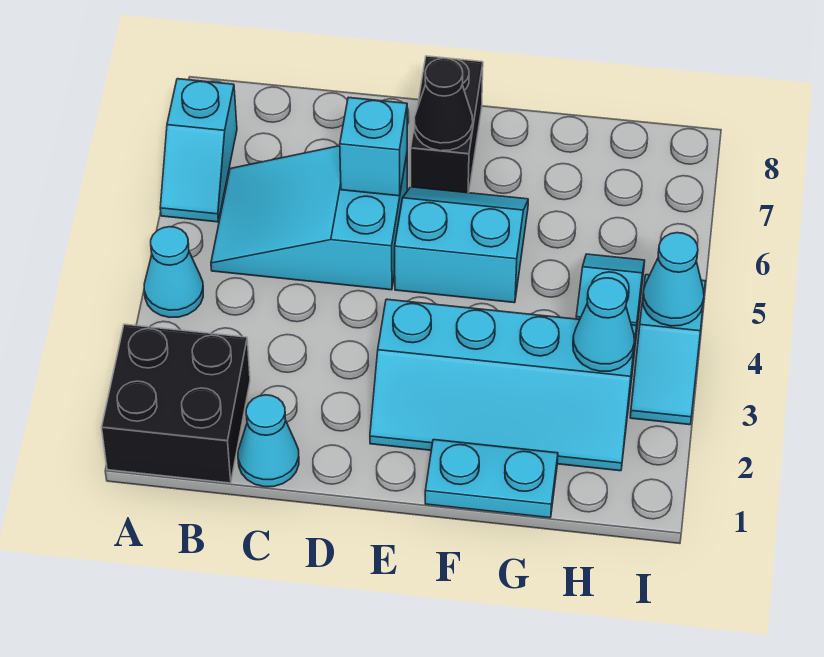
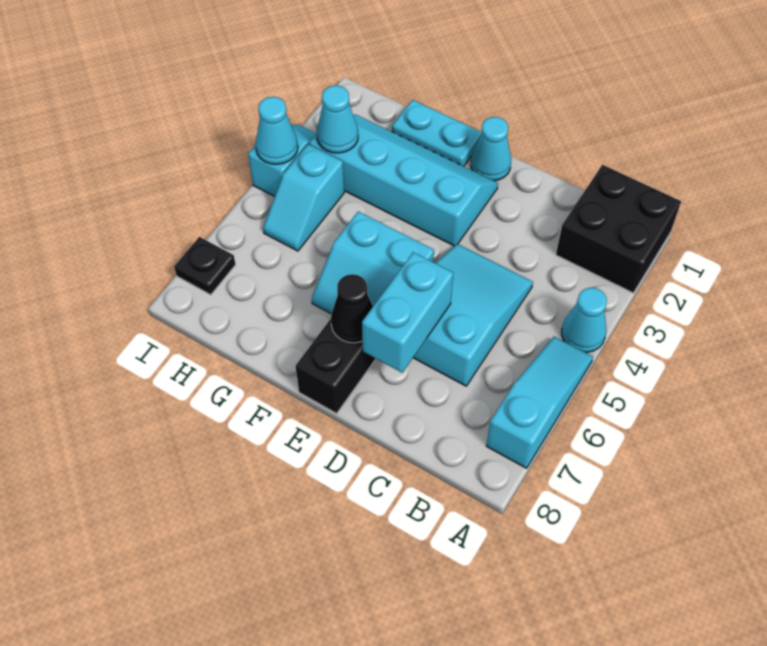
cyan slope A6:A7 level 1 top 7 -> cyan slope A5:A7 level 1 top 7
cyan slope B5:D6 level 1 top D -> cyan slope C4:D6 level 1 top 6
cyan cone C1 level 1 -> cyan cone E1 level 1
cyan brick D6 level 2 -> cyan brick D6:D7 level 2
none -> black plate I7 level 1

